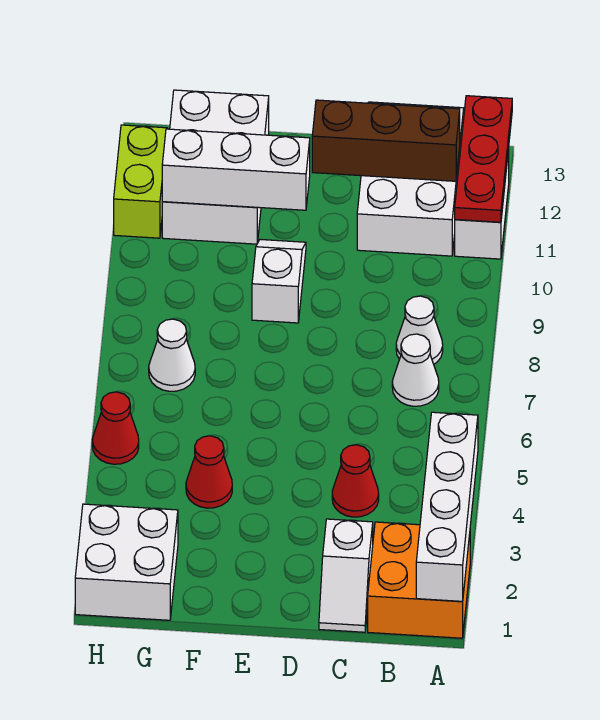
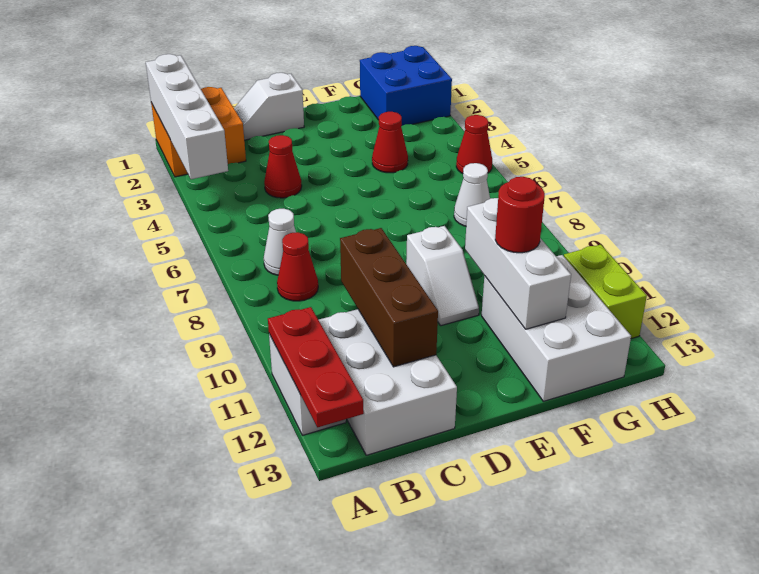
white cone B8 level 1 -> red cone B8 level 1
brown brick B12:D12 level 2 -> brown brick C10:C12 level 2
white slope C1:C2 level 1 top 2 -> white slope C1:D1 level 1 top D
white brick E11:G11 level 2 -> white brick F10:F12 level 2
none -> red round brick F11 level 3
white brick G1:H2 level 1 -> blue brick G1:H2 level 1

